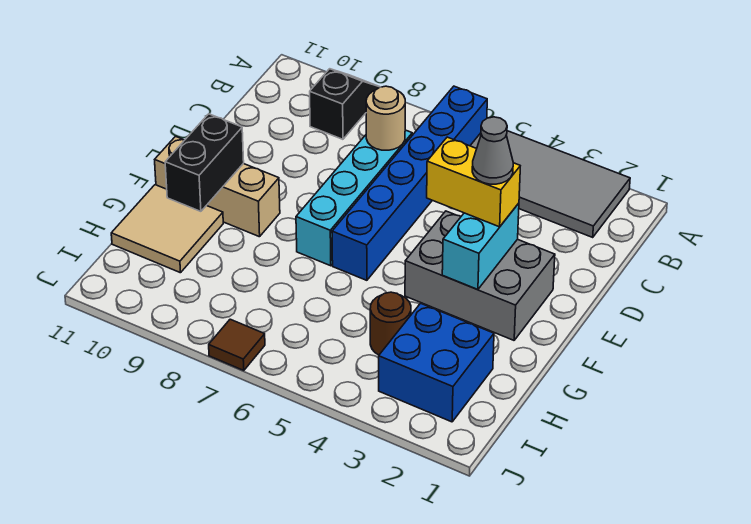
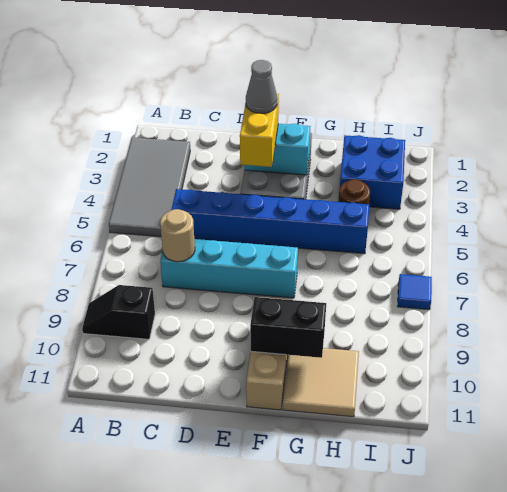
blue brick A6:F6 level 1 -> blue brick C5:H5 level 1
brown tile J7 level 1 -> blue tile J7 level 1

